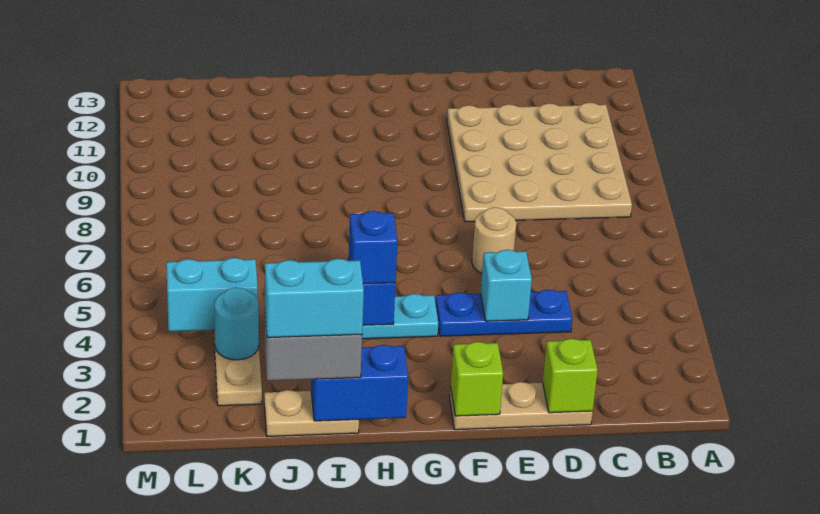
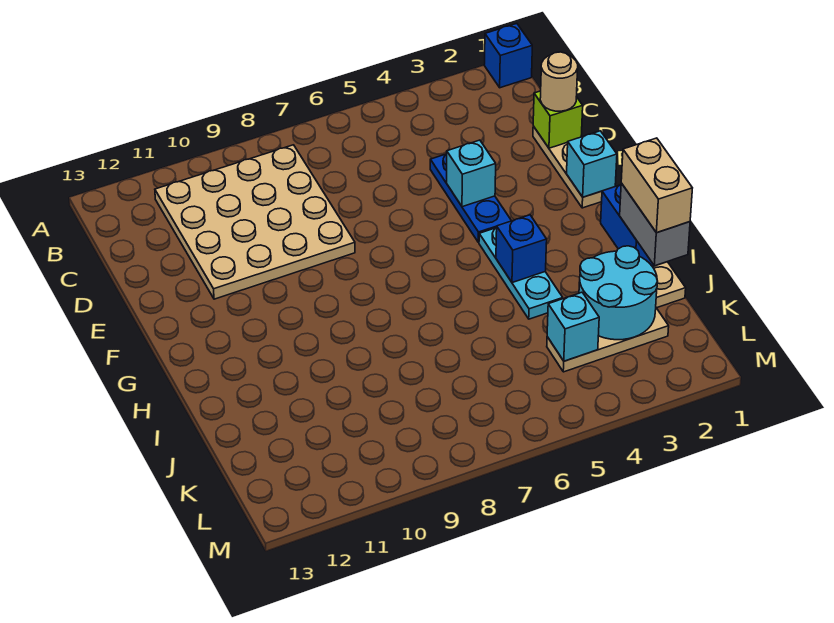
tan round brick E6 level 1 -> tan round brick D1 level 3
lime brick F1 level 2 -> cyan brick F1 level 2
blue brick H4 level 3 -> blue brick A1 level 1
cyan brick I1:J1 level 4 -> tan brick I1:J1 level 4
cyan round brick K3 level 2 -> cyan round brick J2:K3 level 2
cyan brick K4:L4 level 2 -> cyan brick K4 level 2

